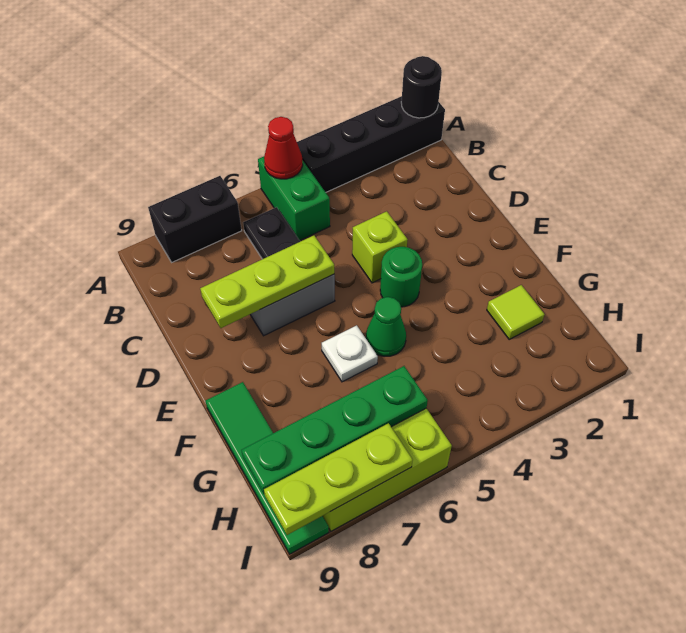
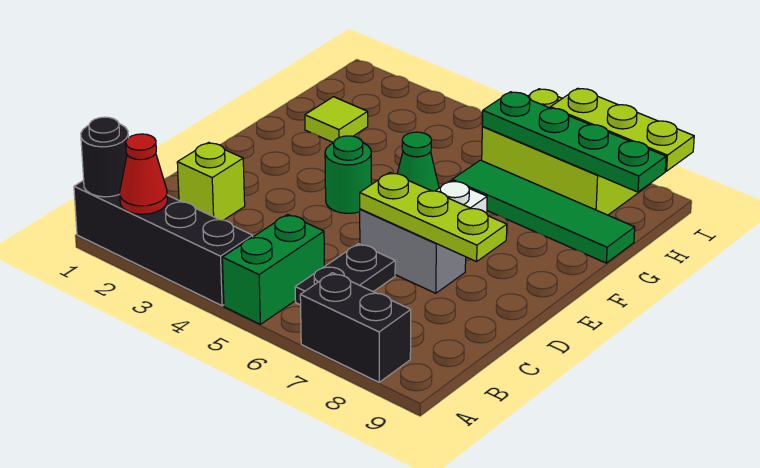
red cone A5 level 2 -> red cone A2 level 2
lime brick D4 level 1 -> lime brick C2 level 1
green tile F9:I9 level 1 -> green tile G6:G9 level 1

